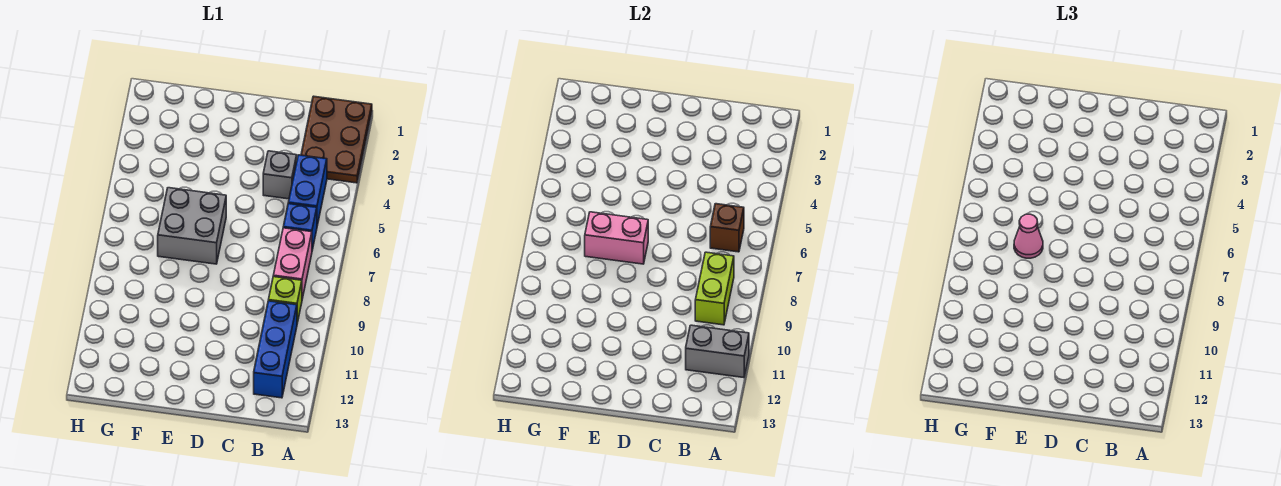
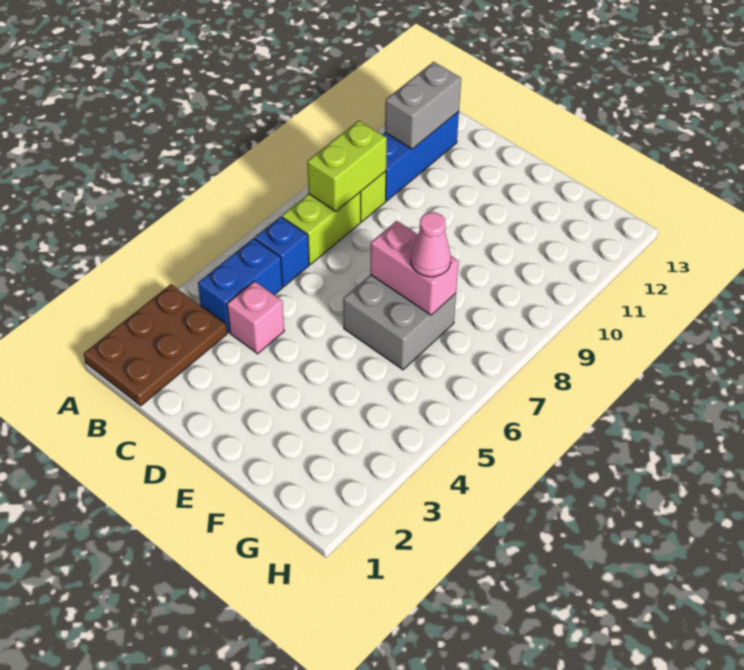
grey brick A11:B11 level 2 -> grey brick B11:B12 level 2
brown brick B6 level 2 -> none
pink brick B7:B8 level 1 -> lime brick B7:B8 level 1
grey brick C4 level 1 -> pink brick C4 level 1

